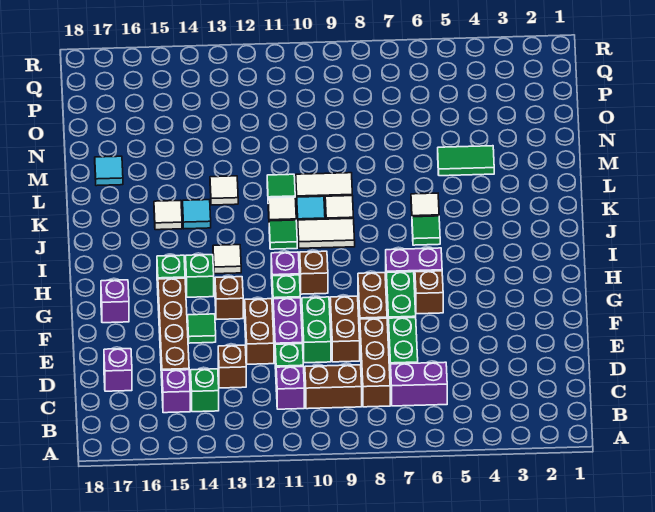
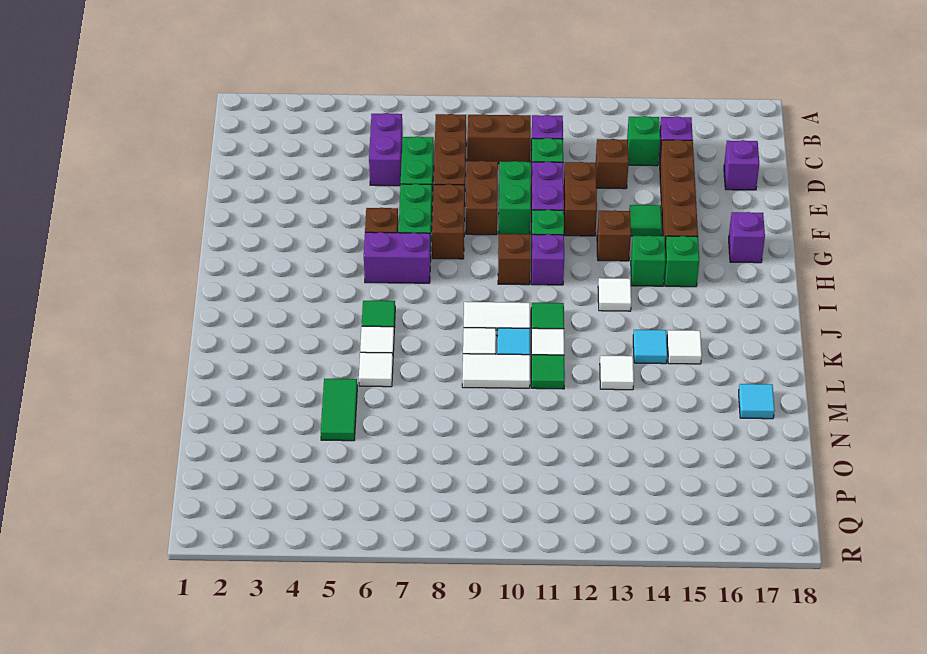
purple brick C6:C7 level 1 -> purple brick C6:D6 level 1
none -> white tile L6 level 1
green tile M4:M5 level 1 -> green tile M5:N5 level 1

